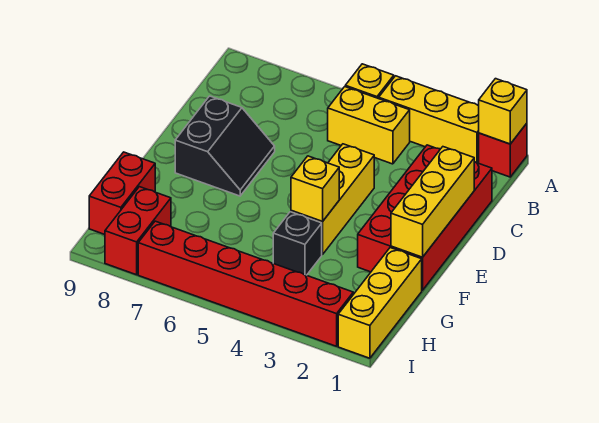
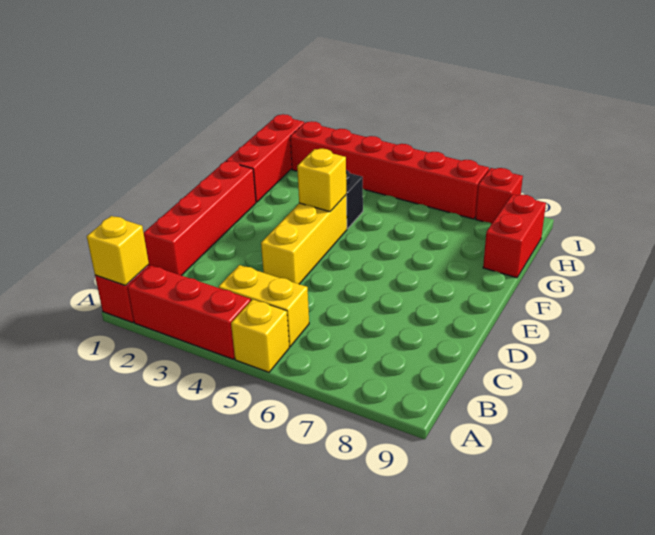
yellow brick A2:A4 level 1 -> red brick A2:A4 level 1
red brick C1:F2 level 1 -> red brick C1:F1 level 1
yellow brick D1:F1 level 2 -> none
black slope D7:E8 level 1 top 8 -> none
yellow brick G1:I1 level 1 -> red brick G1:I1 level 1
red brick H8:I8 level 1 -> red brick I8 level 1

